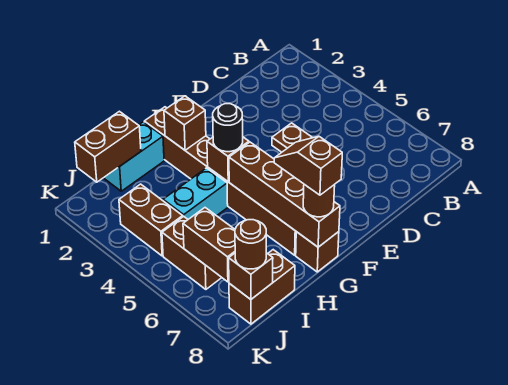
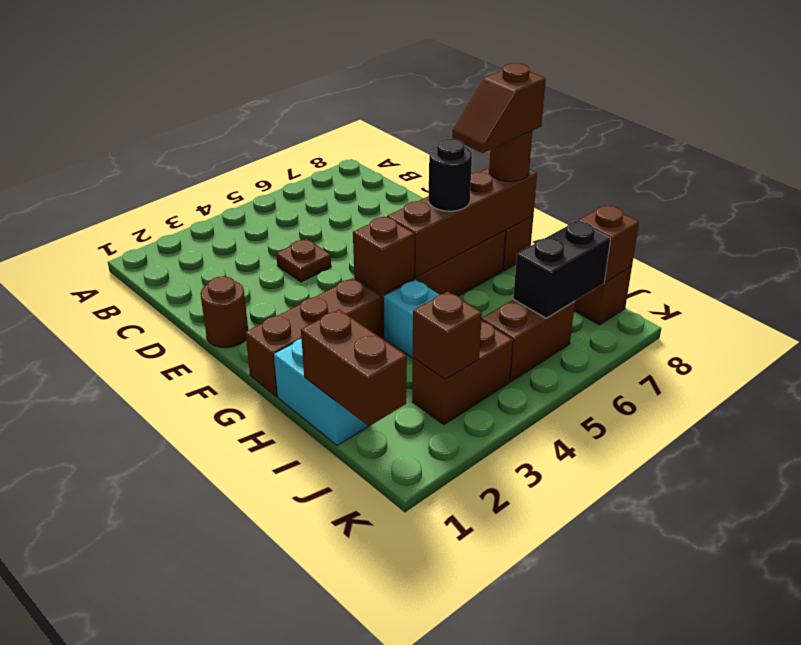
brown brick G2 level 2 -> brown brick J3 level 2
black round brick G4 level 3 -> black round brick G6 level 3
brown brick J6:J7 level 2 -> black brick J6:J7 level 2
brown round brick J8 level 3 -> brown round brick E1 level 1

